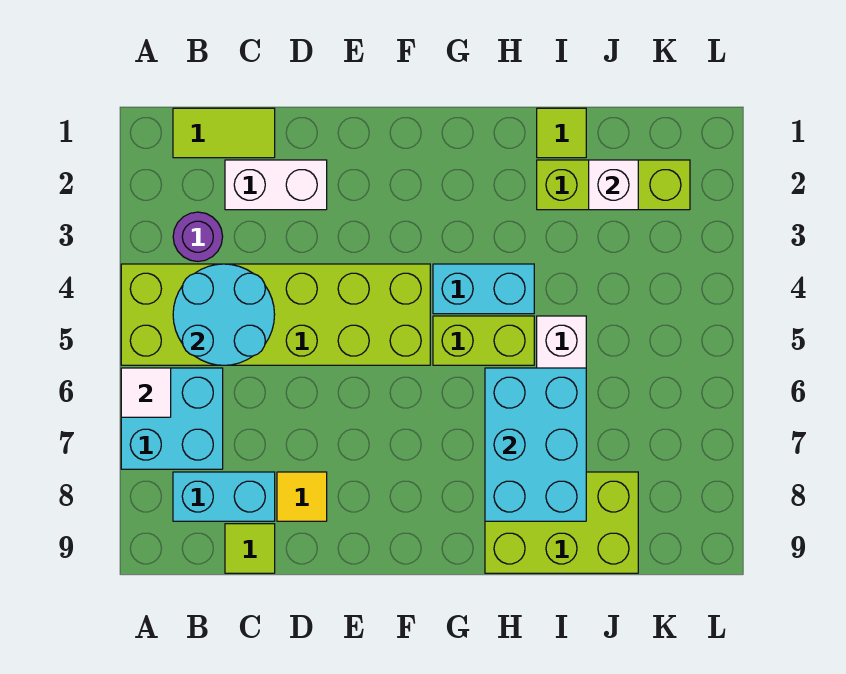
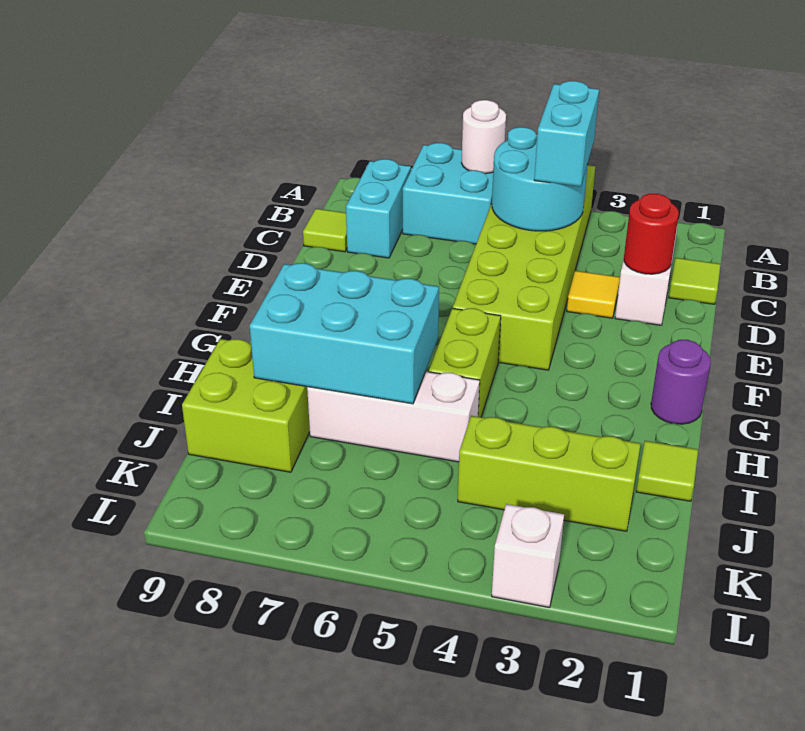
white tile A6 level 2 -> white round brick A6 level 2
lime tile B1:C1 level 1 -> lime tile C1 level 1
purple round brick B3 level 1 -> purple round brick G1 level 1
none -> red round brick D2 level 2
yellow tile D8 level 1 -> yellow tile D3 level 1
cyan brick G4:H4 level 1 -> cyan brick B4:C4 level 3
lime brick H8:J9 level 1 -> lime brick I8:J9 level 1
lime brick I2:K2 level 1 -> lime brick J2:J4 level 1
white brick J2 level 2 -> white brick L3 level 1

